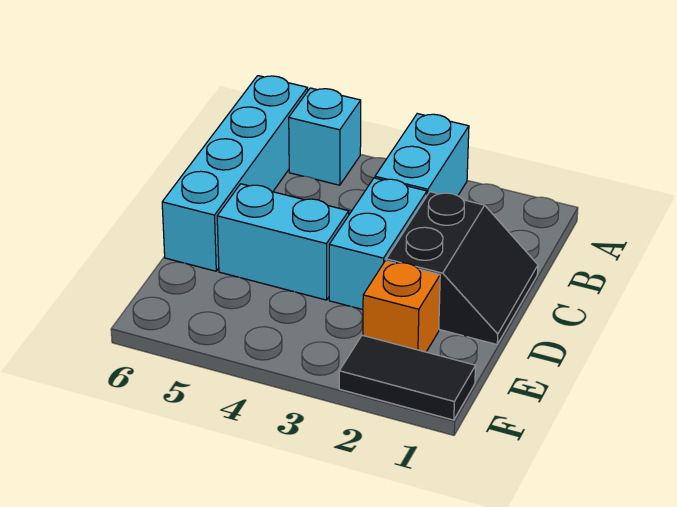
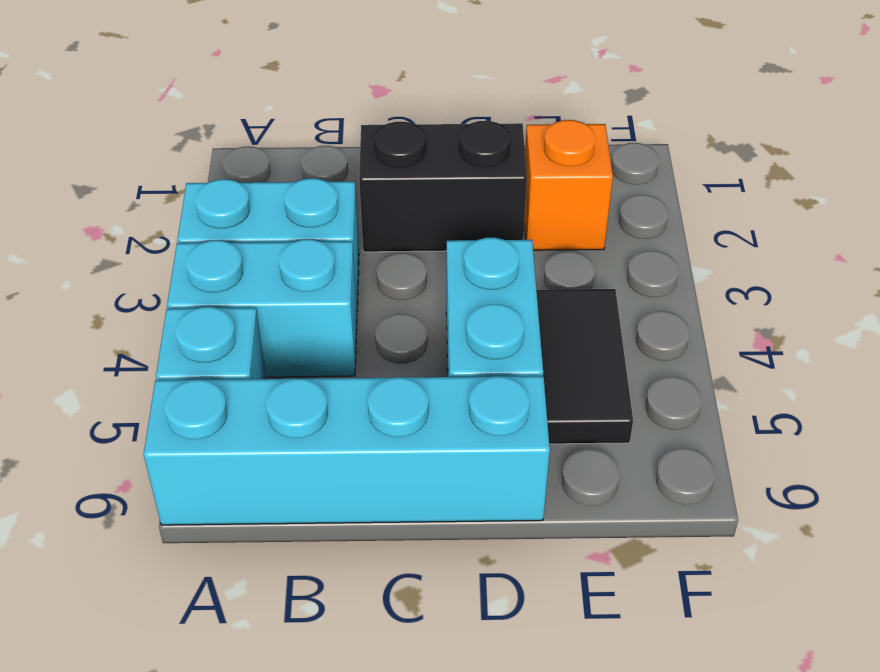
cyan brick C3:D3 level 1 -> cyan brick A4:B4 level 1
black tile F1:F2 level 1 -> black tile E4:E5 level 1

